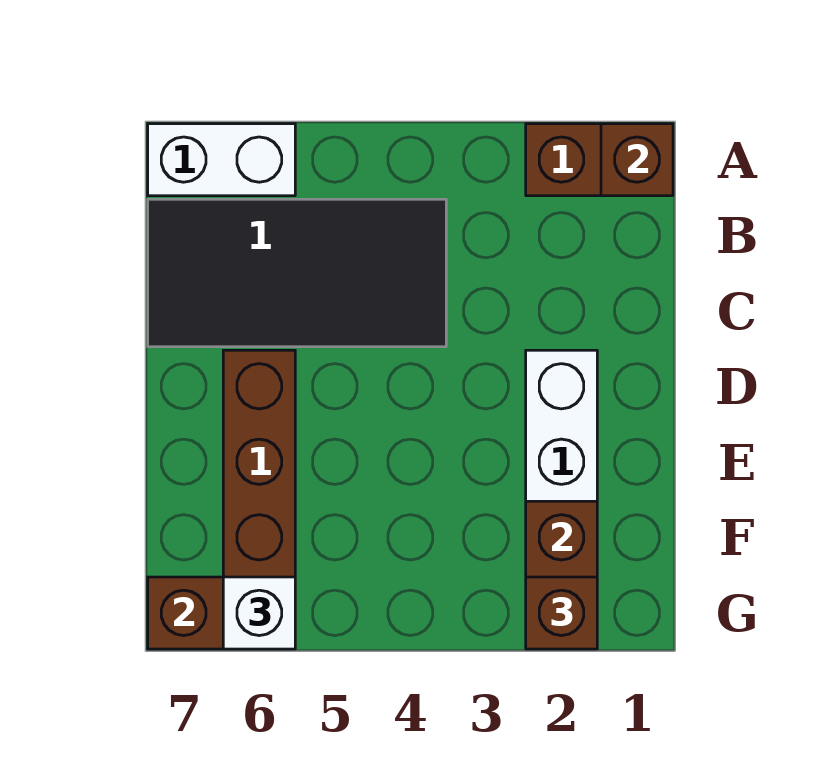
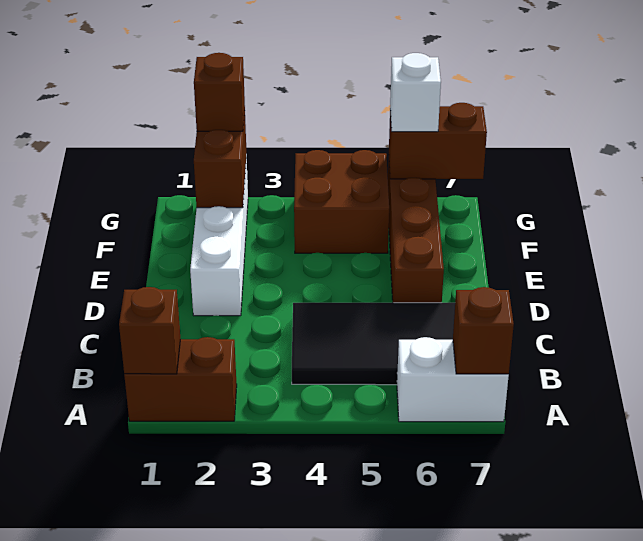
none -> brown brick A7 level 2
none -> brown brick F4:G5 level 1

